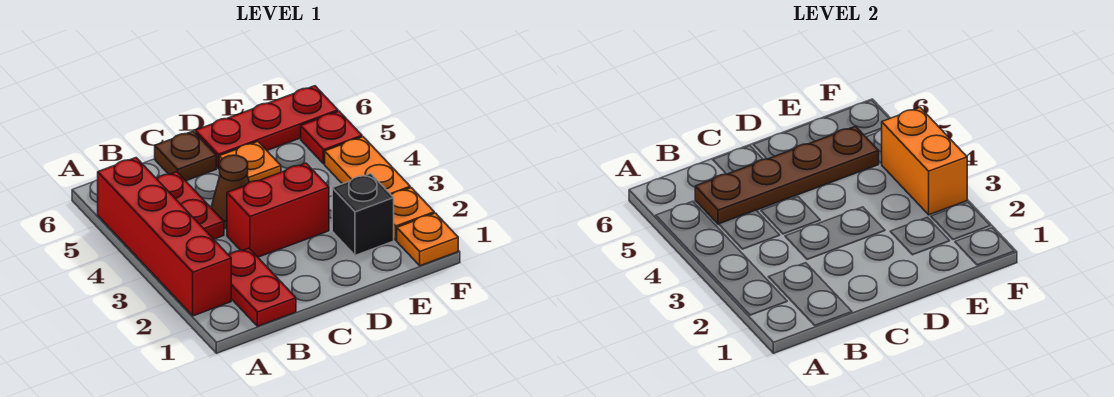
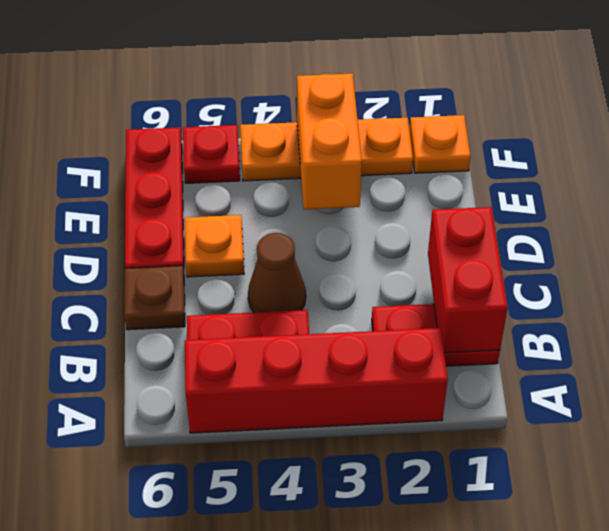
brown plate B5:E5 level 2 -> none
red brick C3:D3 level 1 -> red brick B1:C1 level 2
black brick E2 level 1 -> none
orange brick F3:F4 level 2 -> orange brick E3:F3 level 2

